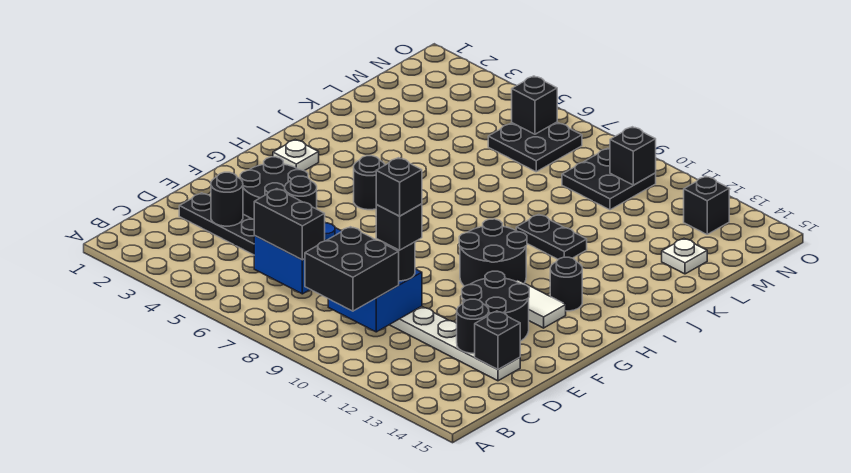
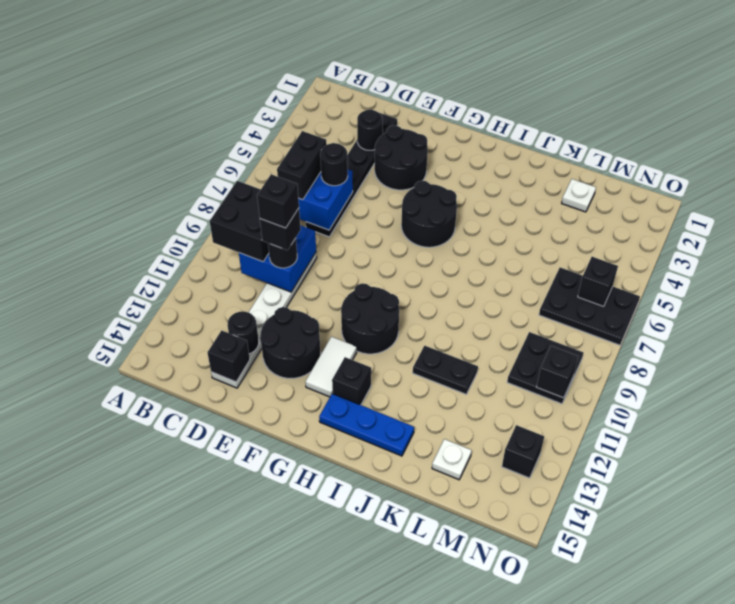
white plate H2 level 1 -> white plate L2 level 1
black round brick H5 level 1 -> black round brick G5:H6 level 1
black round brick H13 level 1 -> black brick H13 level 1
none -> blue plate H14:J14 level 1
black plate J10:J11 level 1 -> black plate J11:K11 level 1
black plate M6:N7 level 1 -> black plate M6:O7 level 1

